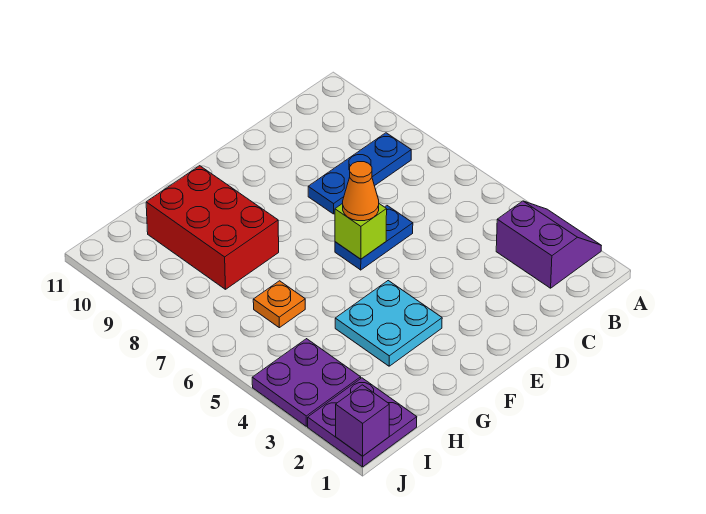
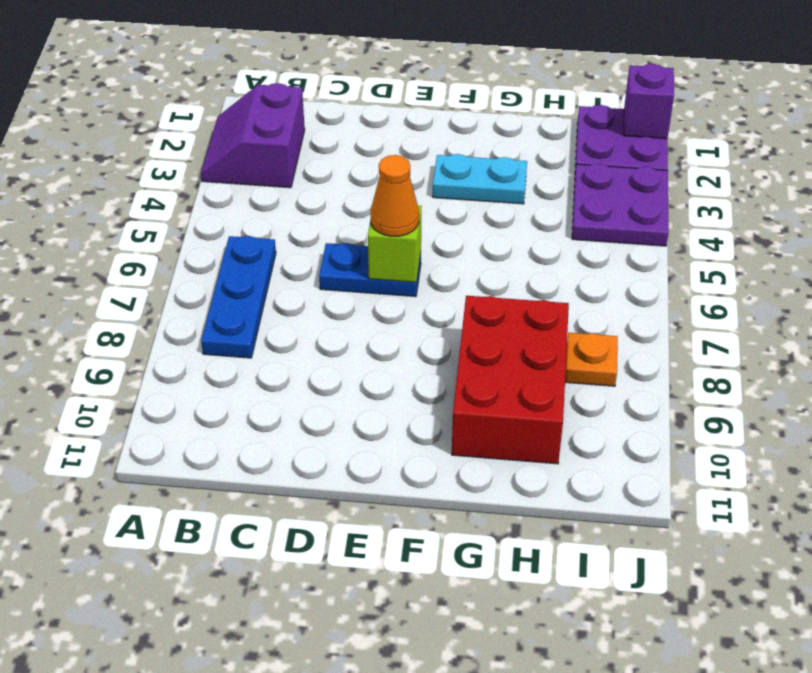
blue plate B8:D8 level 1 -> blue plate B6:B8 level 1
cyan plate F3:G4 level 1 -> cyan plate F3:G3 level 1
orange plate H6 level 1 -> orange plate I8 level 1

